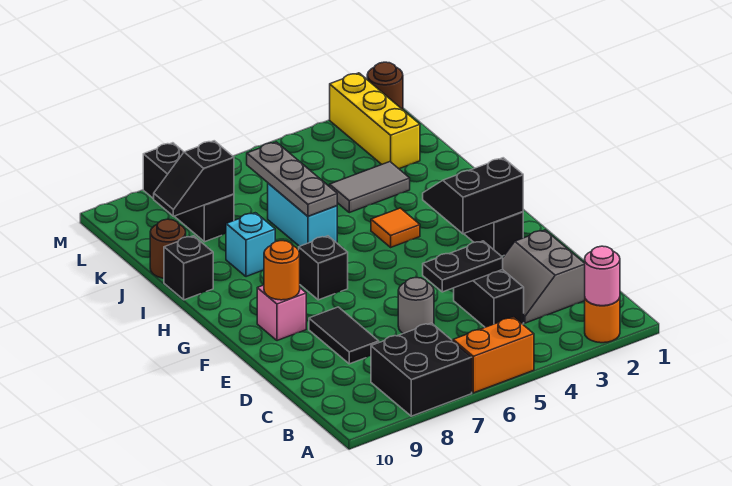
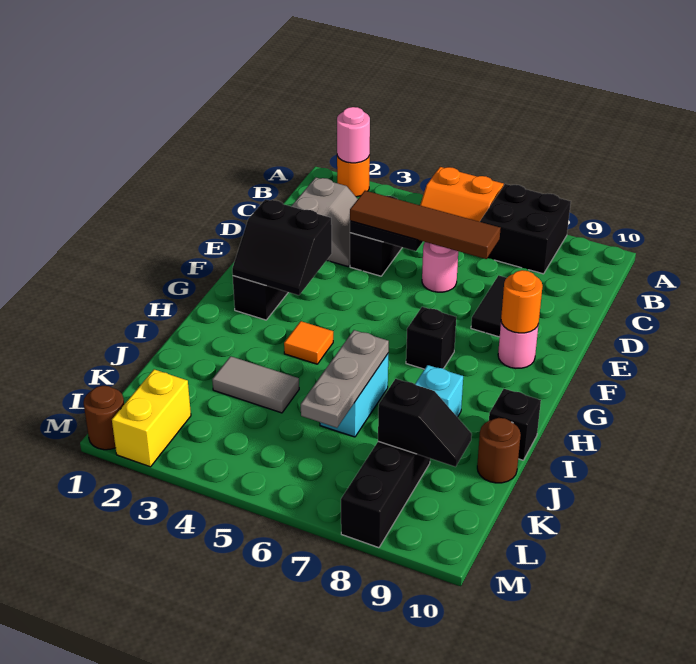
none -> brown tile D4:D7 level 3
grey round brick D6 level 1 -> pink round brick D6 level 1
pink brick F9 level 1 -> pink round brick F9 level 1
yellow brick K2:M2 level 1 -> yellow brick L2:M2 level 1

